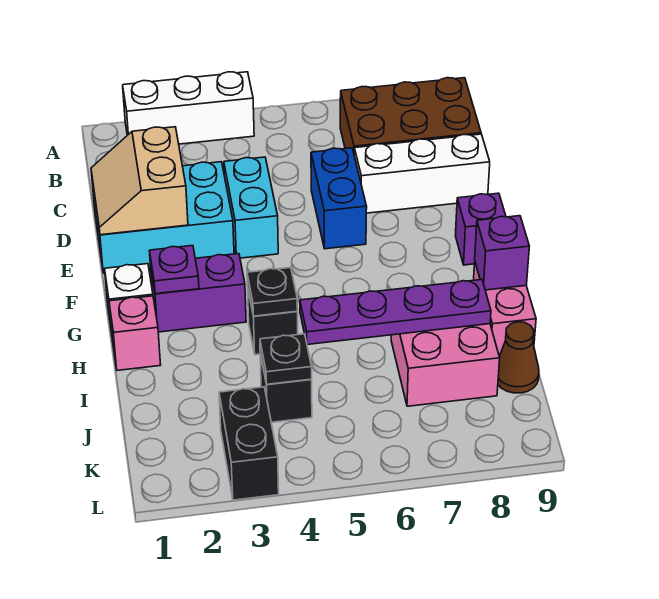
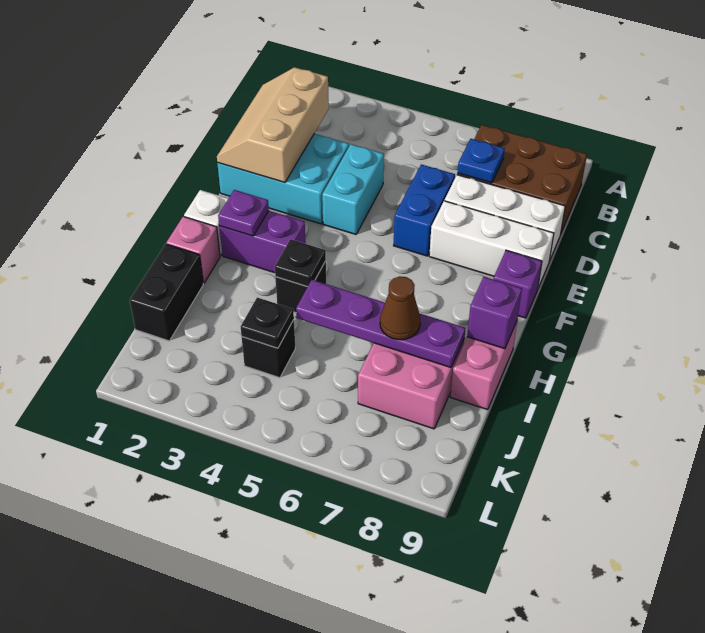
white brick A2:A4 level 1 -> white brick E7:E9 level 1
none -> blue plate C7 level 2
tan slope D1:E2 level 2 top 2 -> tan slope C1:E2 level 2 top 2
brown cone J9 level 1 -> brown cone I7 level 3
black brick K3:L3 level 1 -> black brick I1:J1 level 1

